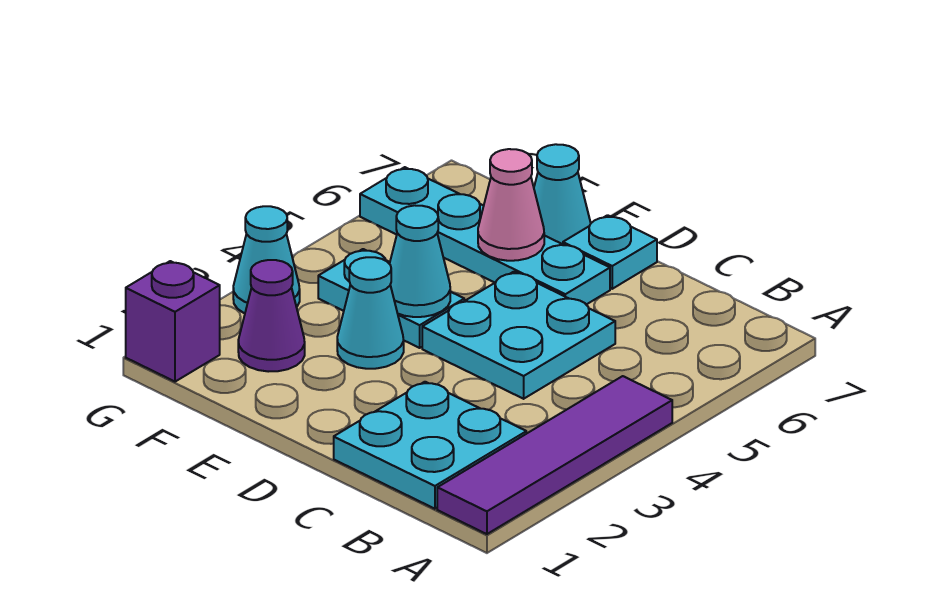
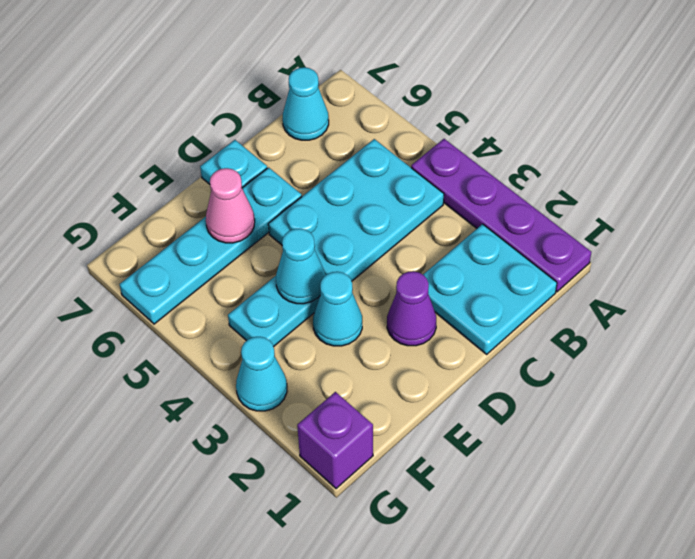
purple tile A1:A4 level 1 -> purple plate A1:A4 level 1
cyan plate C4:D5 level 1 -> cyan plate B4:D5 level 1
cyan cone E7 level 1 -> cyan cone B7 level 1
purple cone F2 level 1 -> purple cone D2 level 1

